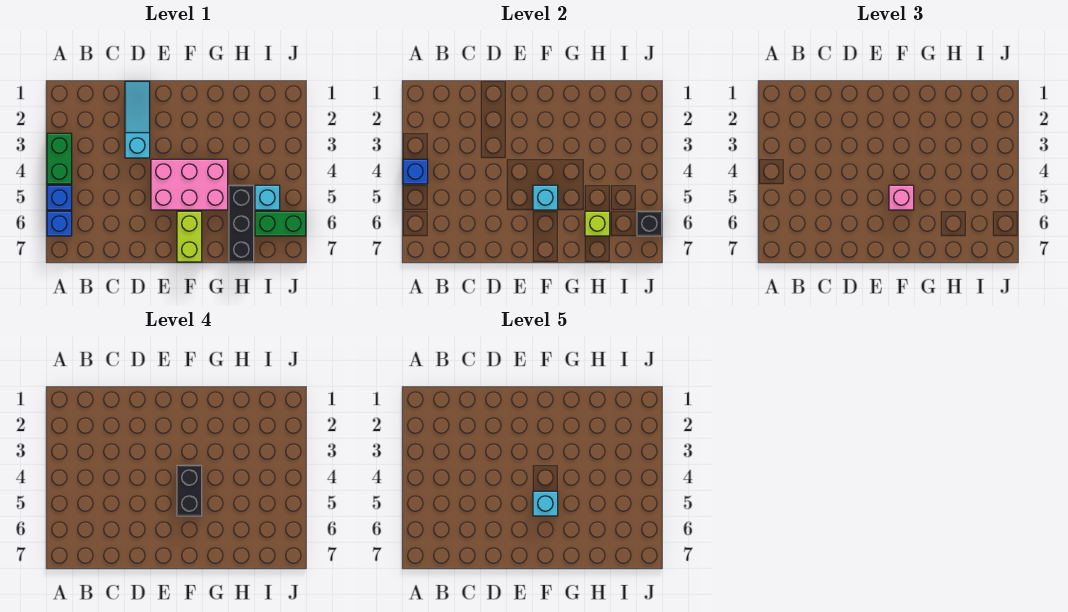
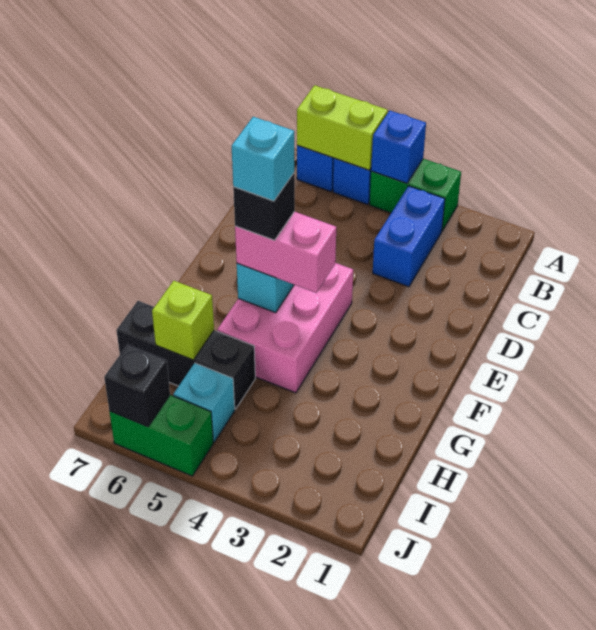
none -> blue brick B3:C3 level 1
cyan slope D1:D3 level 1 top 3 -> none
black brick F4:F5 level 4 -> black brick F5 level 4
pink brick F5 level 3 -> pink brick F4:F5 level 3
lime brick F6:F7 level 1 -> lime brick A5:A6 level 2
green brick I6:J6 level 1 -> green brick J5:J6 level 1

